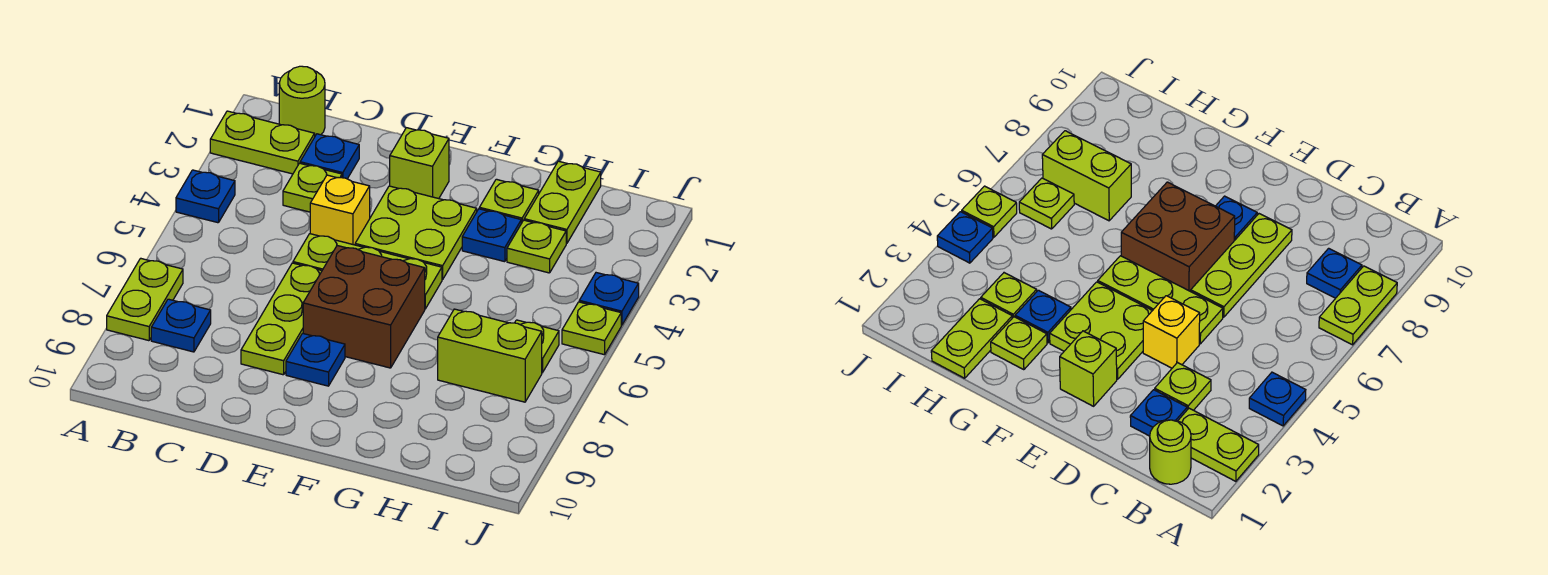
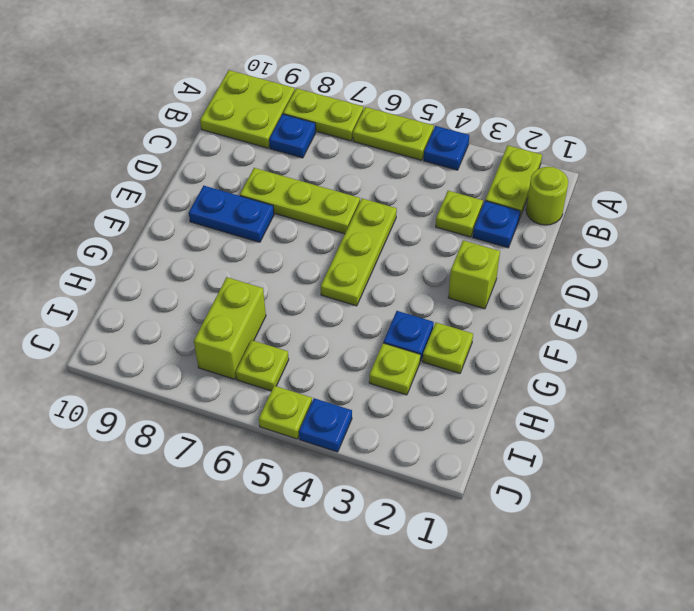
yellow brick D4 level 1 -> none
lime plate E3:F4 level 1 -> lime plate A9:B10 level 1
brown brick E6:F7 level 1 -> none
blue plate E8 level 1 -> blue plate E8:E9 level 1
lime plate H1:H2 level 1 -> lime plate A5:A6 level 1

